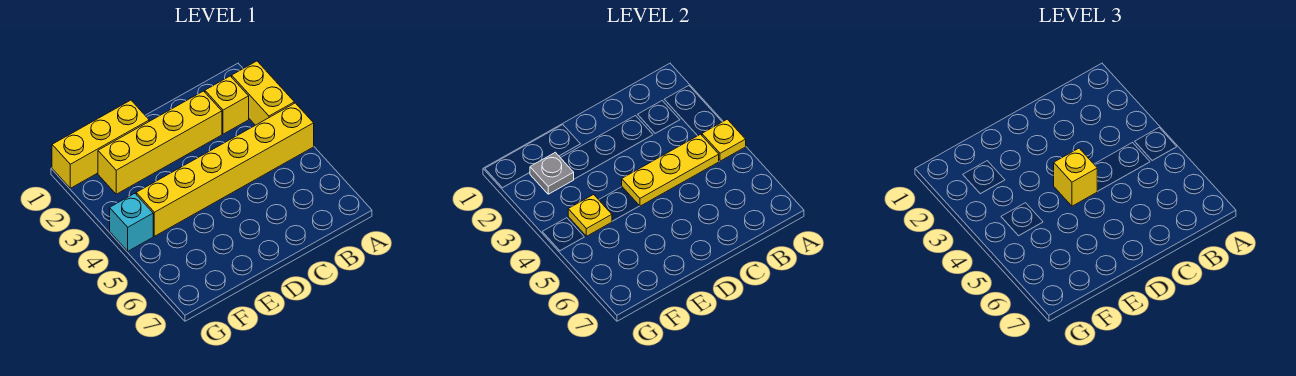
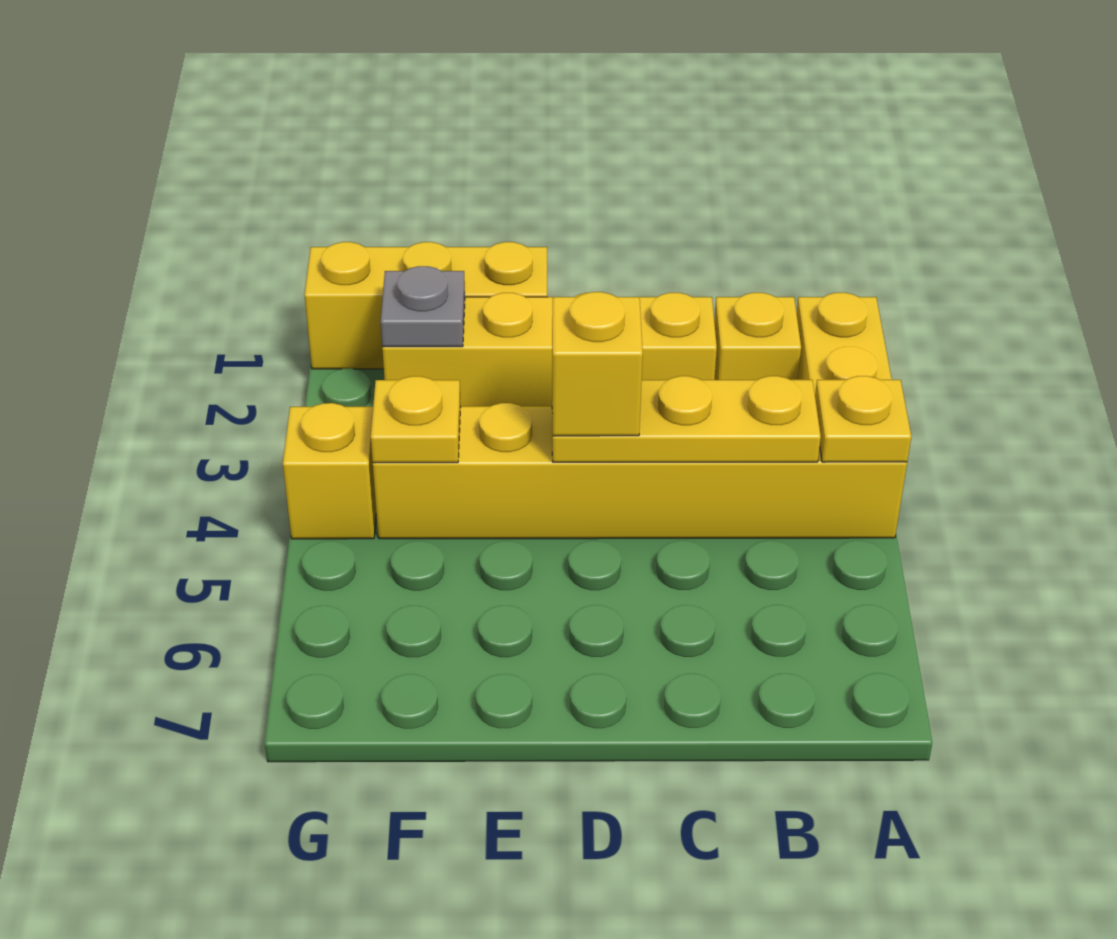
cyan brick G4 level 1 -> yellow brick G4 level 1

